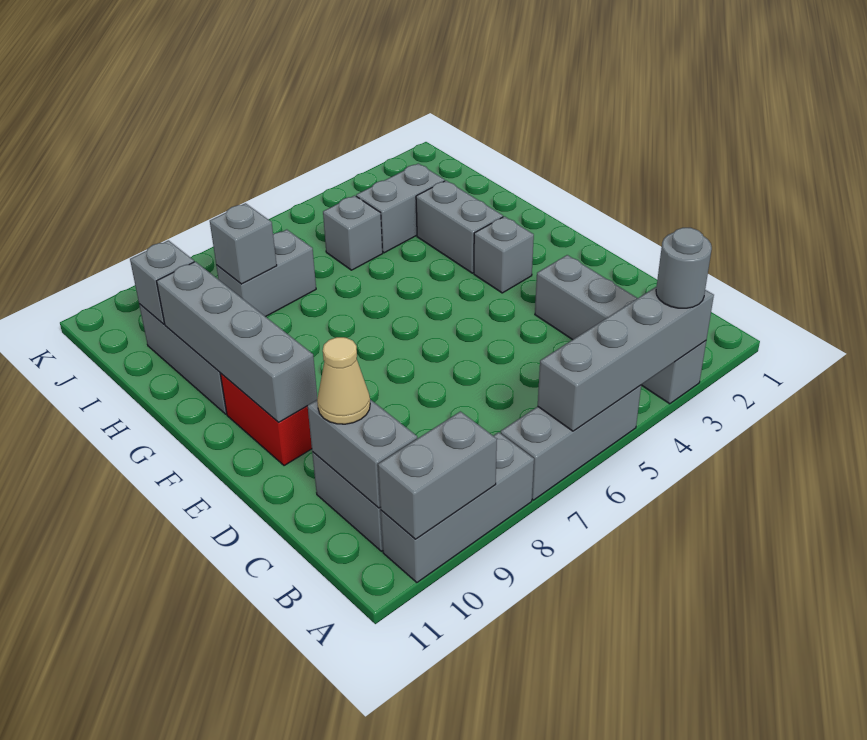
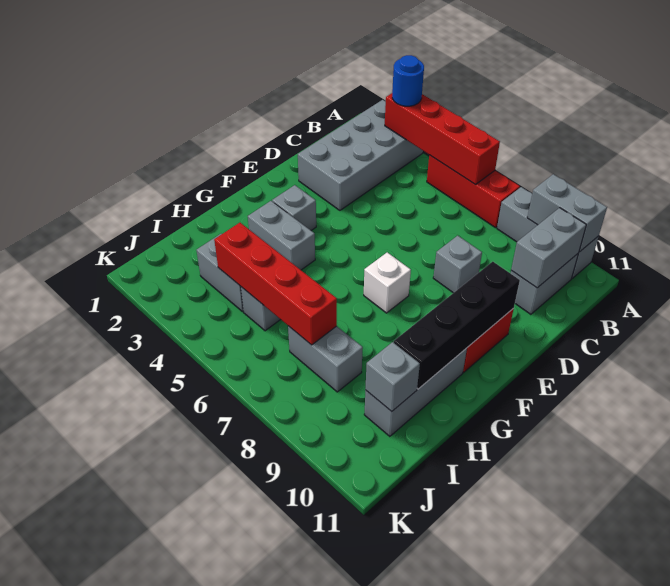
grey brick A3:D3 level 1 -> grey brick A2:D3 level 1
grey brick A3:A6 level 2 -> red brick A3:A6 level 2
grey round brick A3 level 3 -> blue round brick A3 level 3
grey brick A5:A7 level 1 -> red brick A5:A7 level 1
tan cone C10 level 3 -> none
grey brick E10:H10 level 2 -> black brick E10:H10 level 2
none -> white brick F7 level 1
grey brick G3:H3 level 1 -> grey brick G3:G4 level 1
none -> red brick I4:I7 level 2
grey brick I8 level 2 -> grey brick D8 level 1

